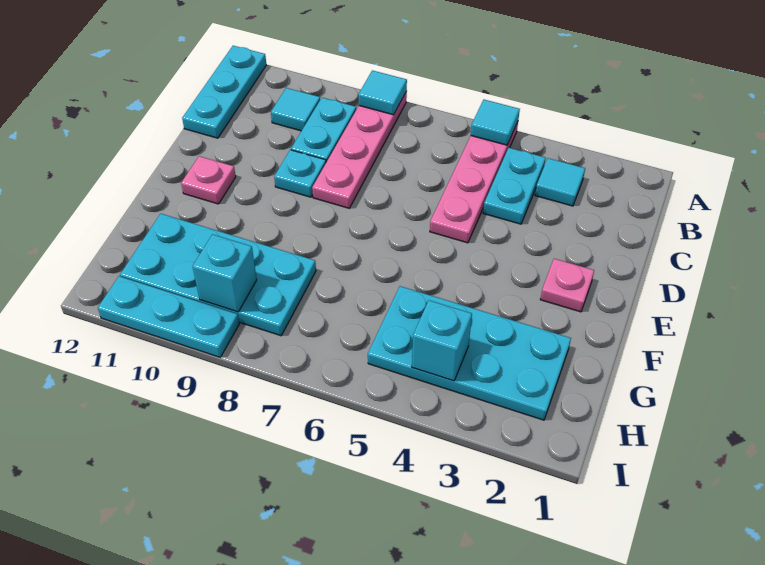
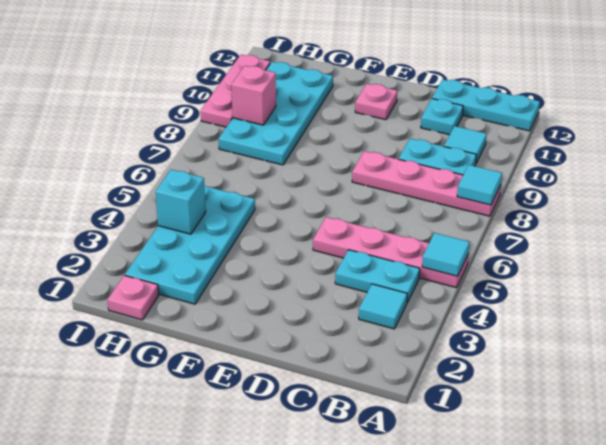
cyan plate D9 level 1 -> cyan plate C11 level 1
pink plate E2 level 1 -> pink plate H1 level 1
cyan brick H9 level 2 -> pink brick H9 level 2
cyan plate I9:I11 level 1 -> pink plate I9:I11 level 1

